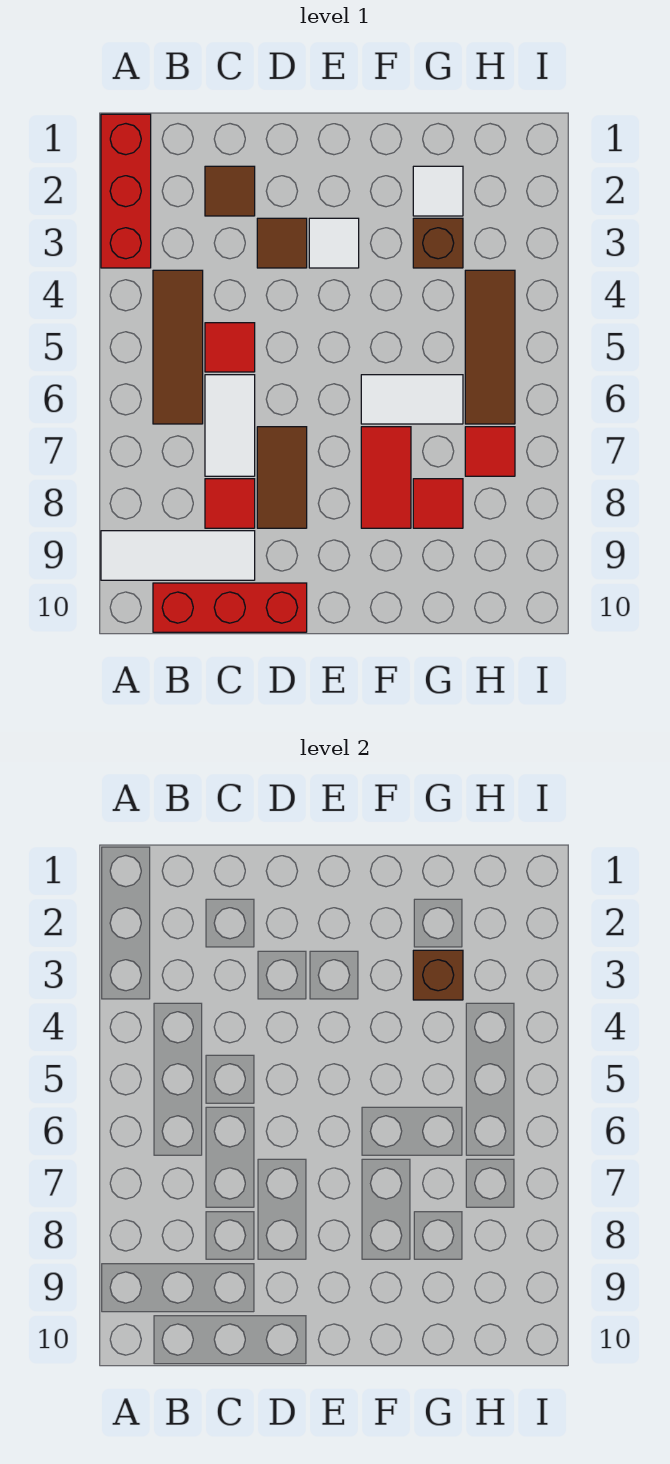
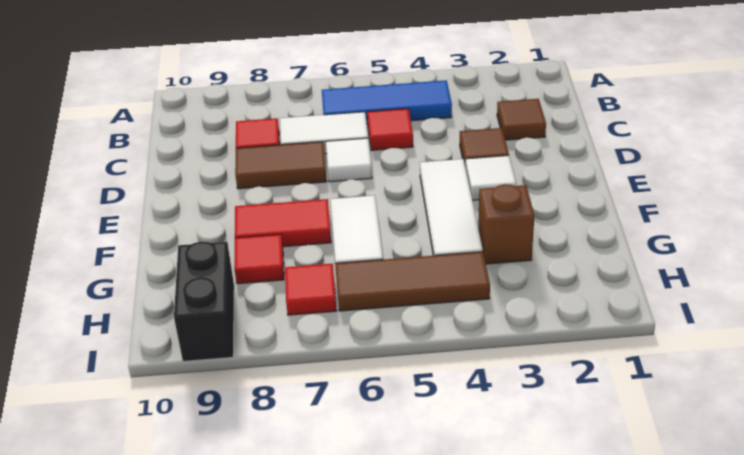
red brick A1:A3 level 1 -> none
white tile A9:C9 level 1 -> white tile E4:G4 level 1
brown tile B4:B6 level 1 -> blue tile B4:B6 level 1
red brick B10:D10 level 1 -> none
white tile G2 level 1 -> white tile D6 level 1
brown brick G3 level 2 -> none
none -> black brick H9:I9 level 1

